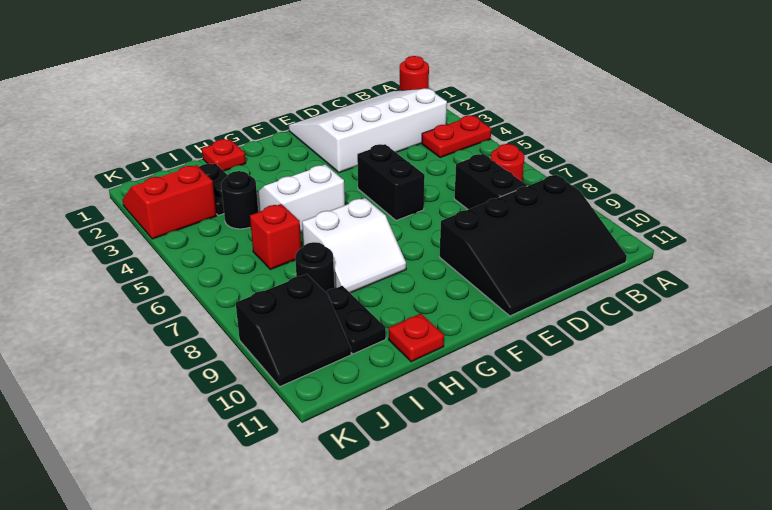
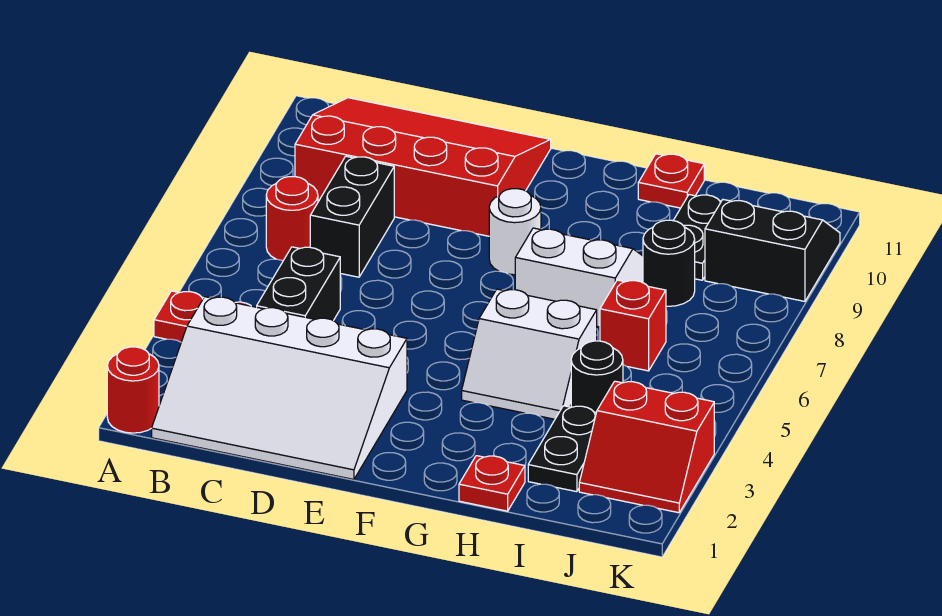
black slope B9:E11 level 1 top 9 -> red slope B9:E11 level 1 top 9
black brick E5:E6 level 1 -> black brick C4:C5 level 1
none -> white round brick F8 level 1

